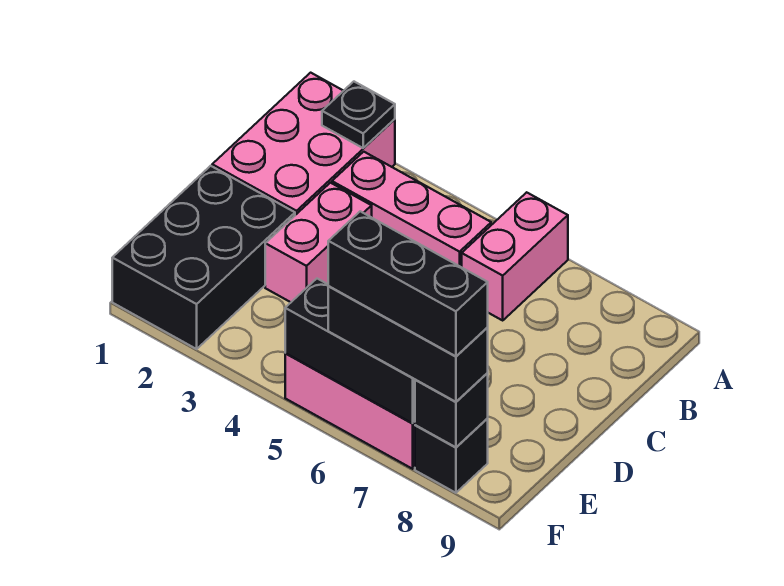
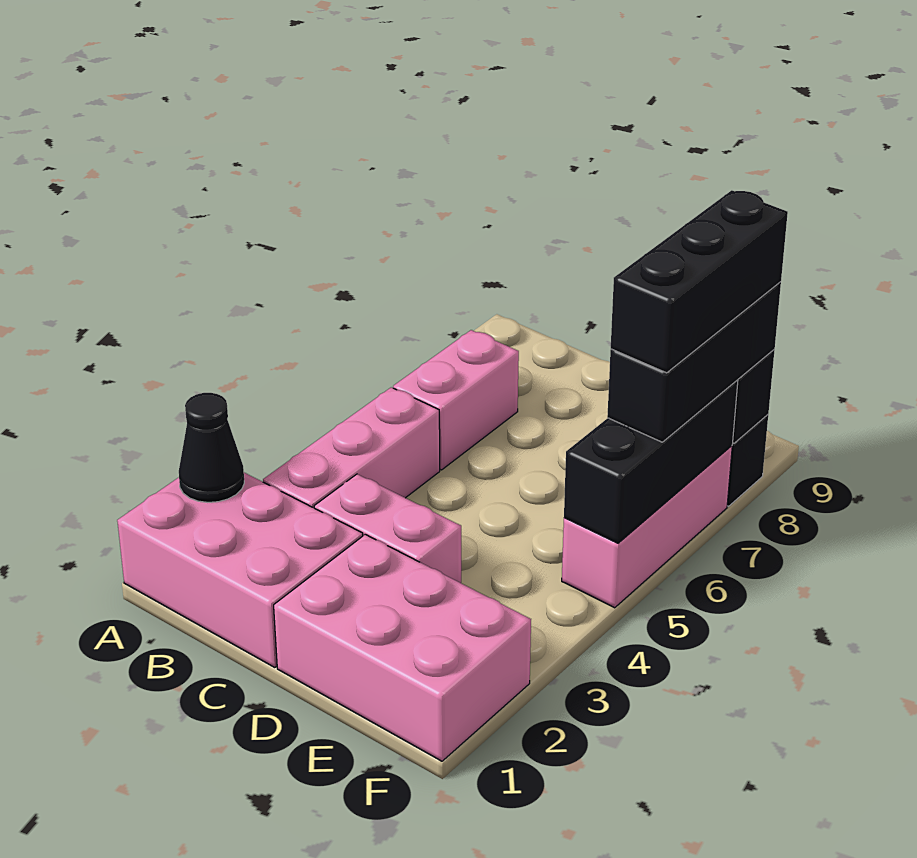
black plate A2 level 2 -> black cone A2 level 2
pink brick A6:B6 level 1 -> pink brick B6:B7 level 1
black brick D1:F2 level 1 -> pink brick D1:F2 level 1

